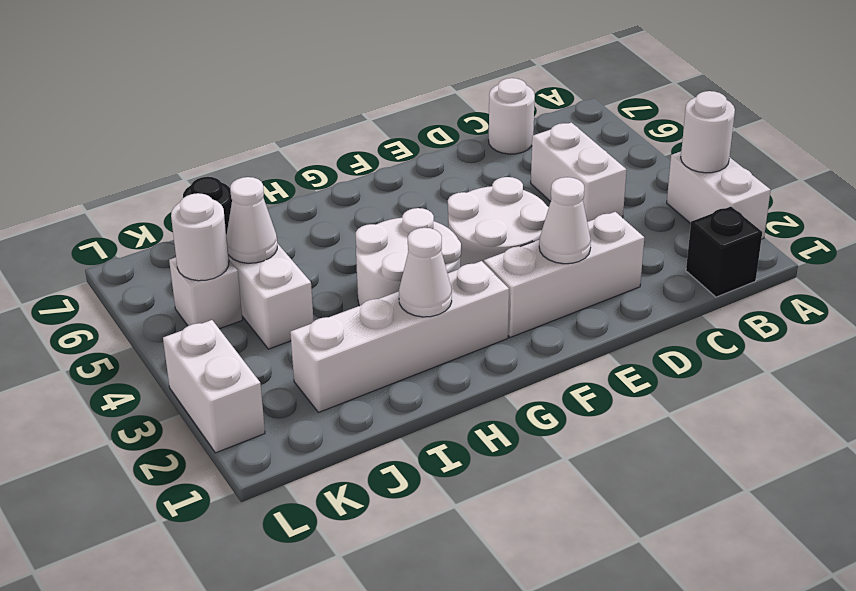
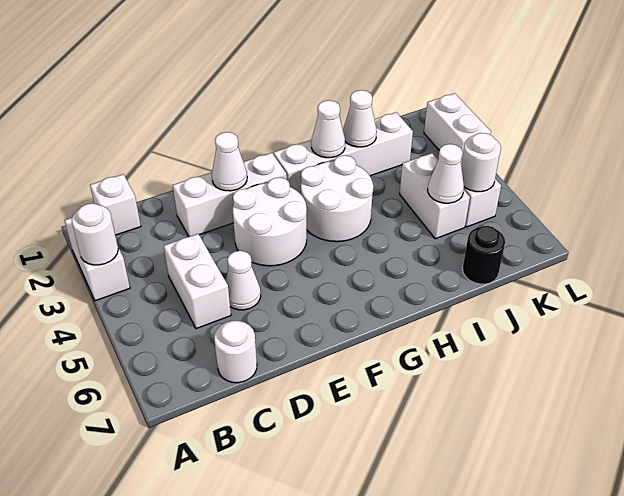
black brick B1 level 1 -> white brick B1 level 1
none -> white cone D5 level 1
none -> white cone I2 level 2

